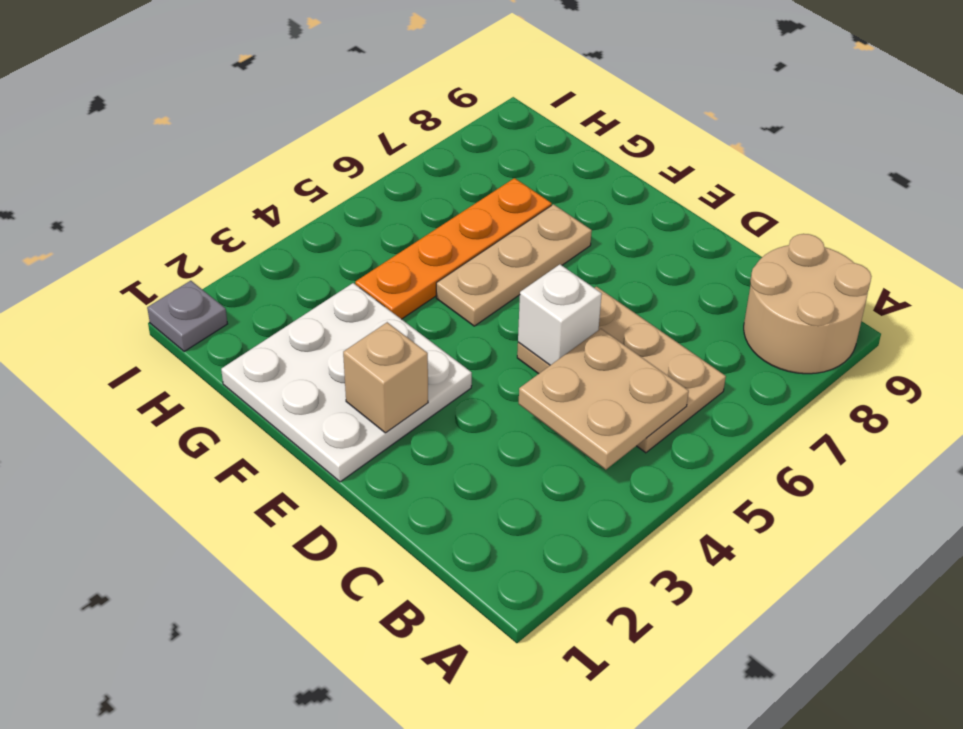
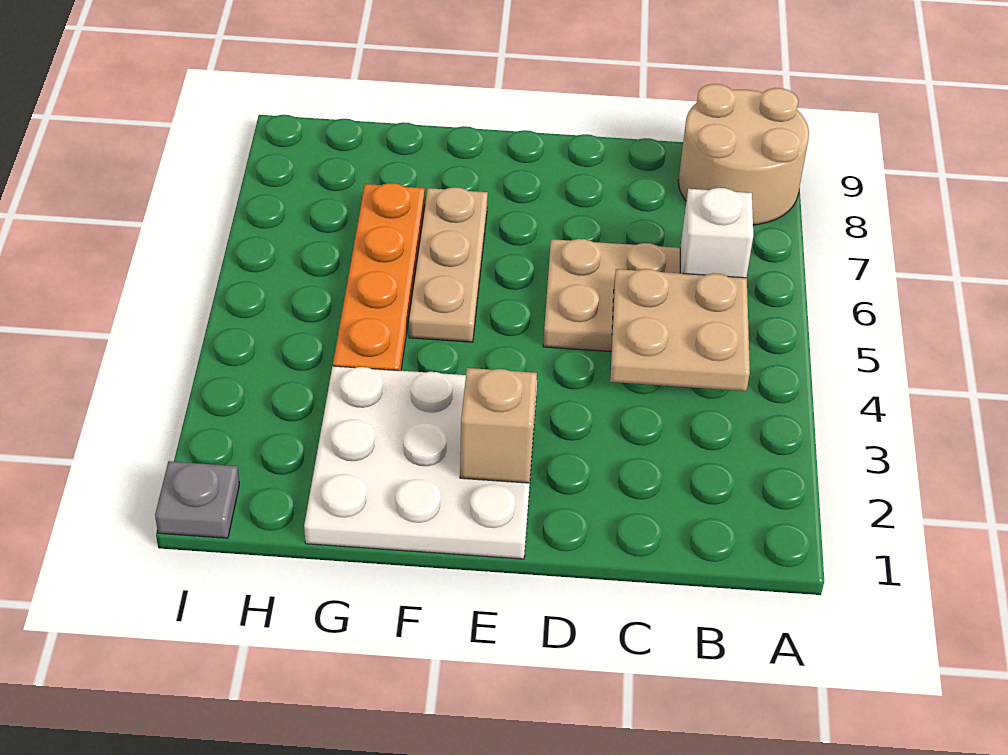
white brick D5 level 2 -> white brick B6 level 2

